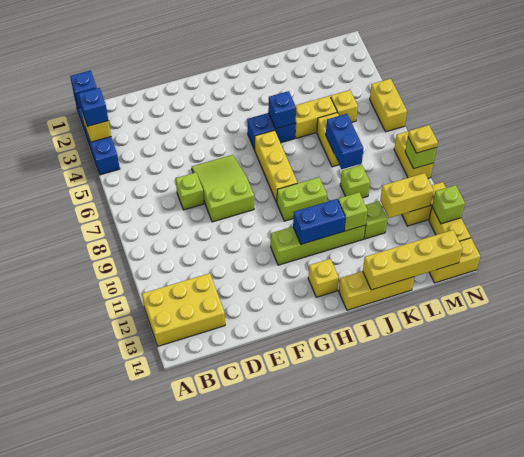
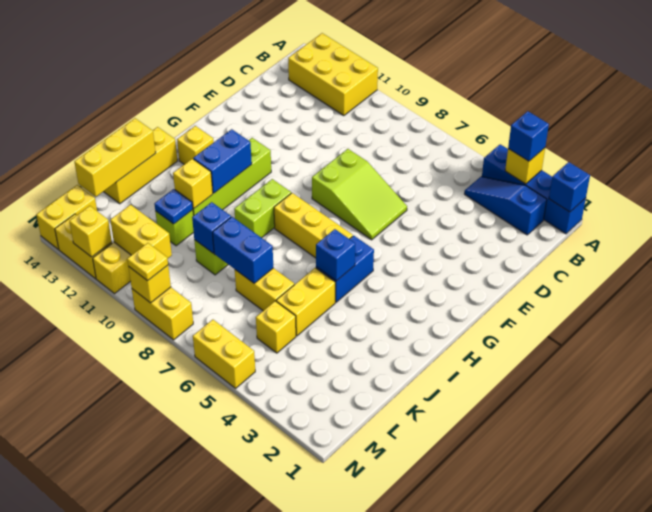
yellow brick A12:C13 level 1 -> yellow brick A11:B13 level 1
none -> blue slope B2:B4 level 1 top 2
lime brick D7 level 1 -> none
lime brick J11 level 2 -> yellow brick J11 level 2
yellow brick J14:M14 level 2 -> yellow brick J14:L14 level 2
none -> blue brick K9 level 2
none -> blue plate K11 level 2
yellow brick L11:M11 level 2 -> yellow brick M10:M11 level 2
lime brick N9 level 2 -> yellow brick N9 level 2
lime brick N12 level 2 -> yellow brick N12 level 2

